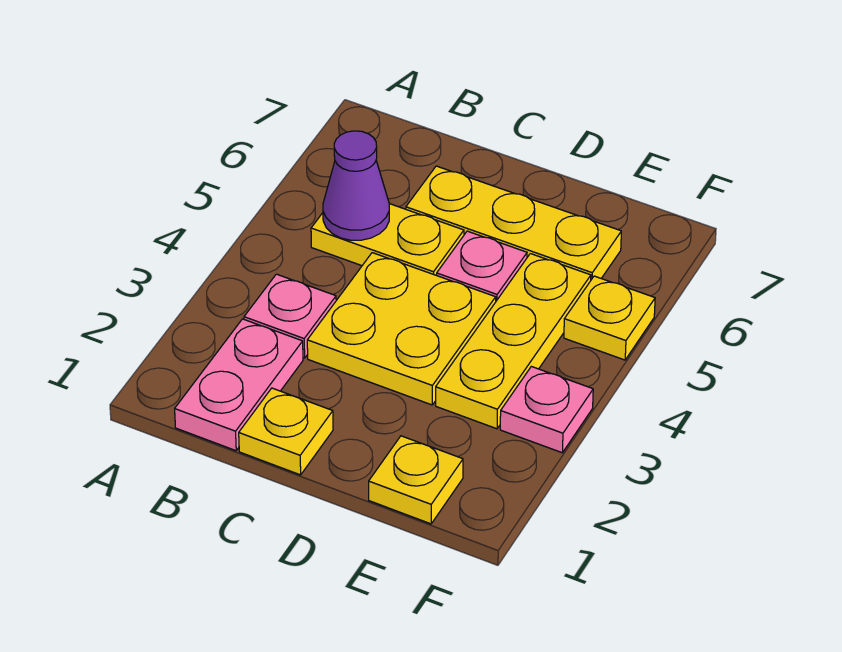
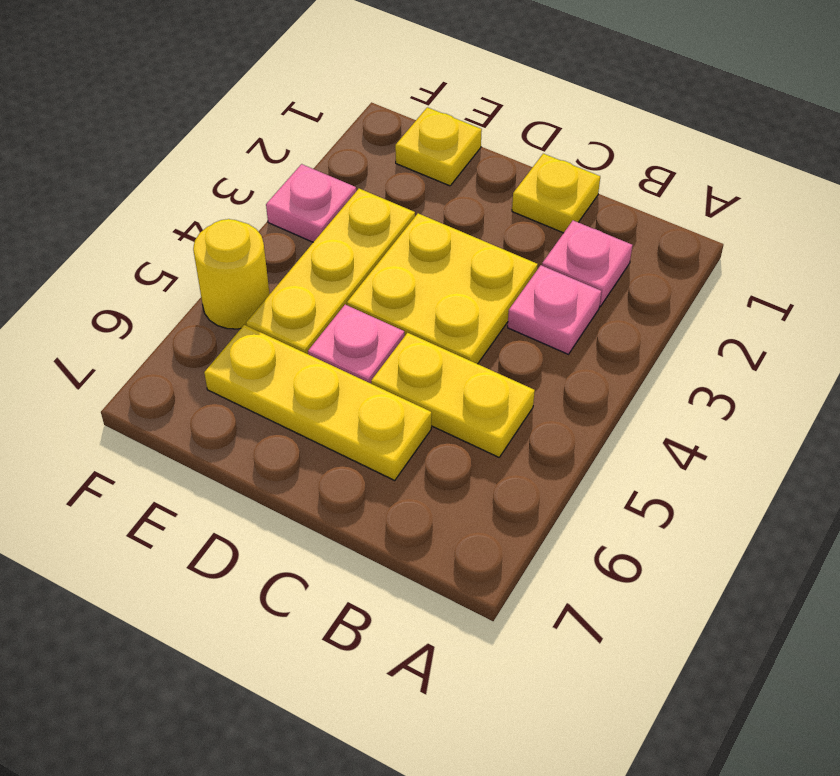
pink plate B1:B2 level 1 -> pink plate B2 level 1
purple cone B5 level 2 -> none
yellow plate F5 level 1 -> yellow round brick F5 level 1

